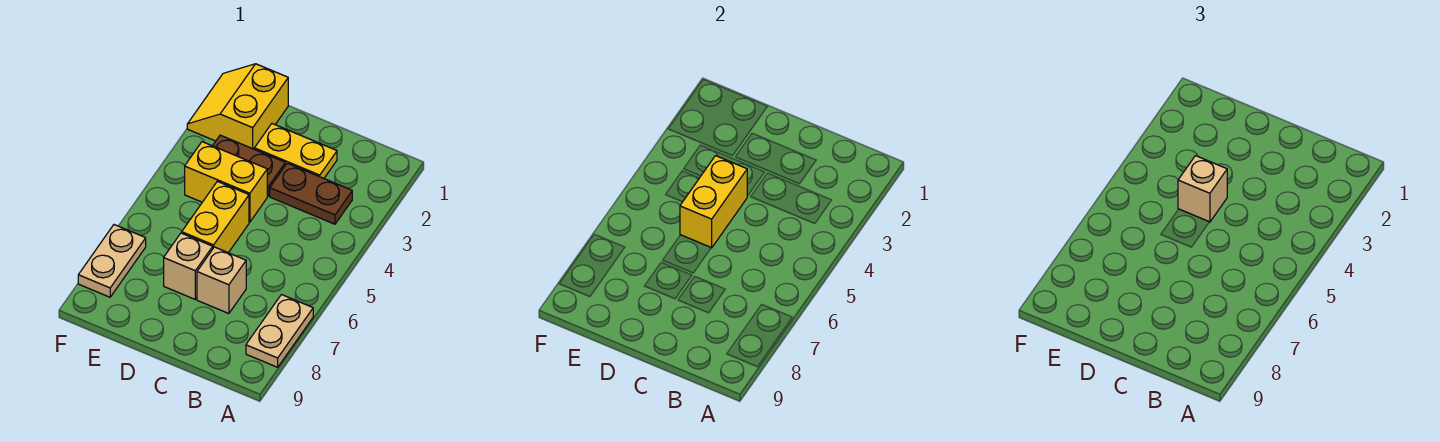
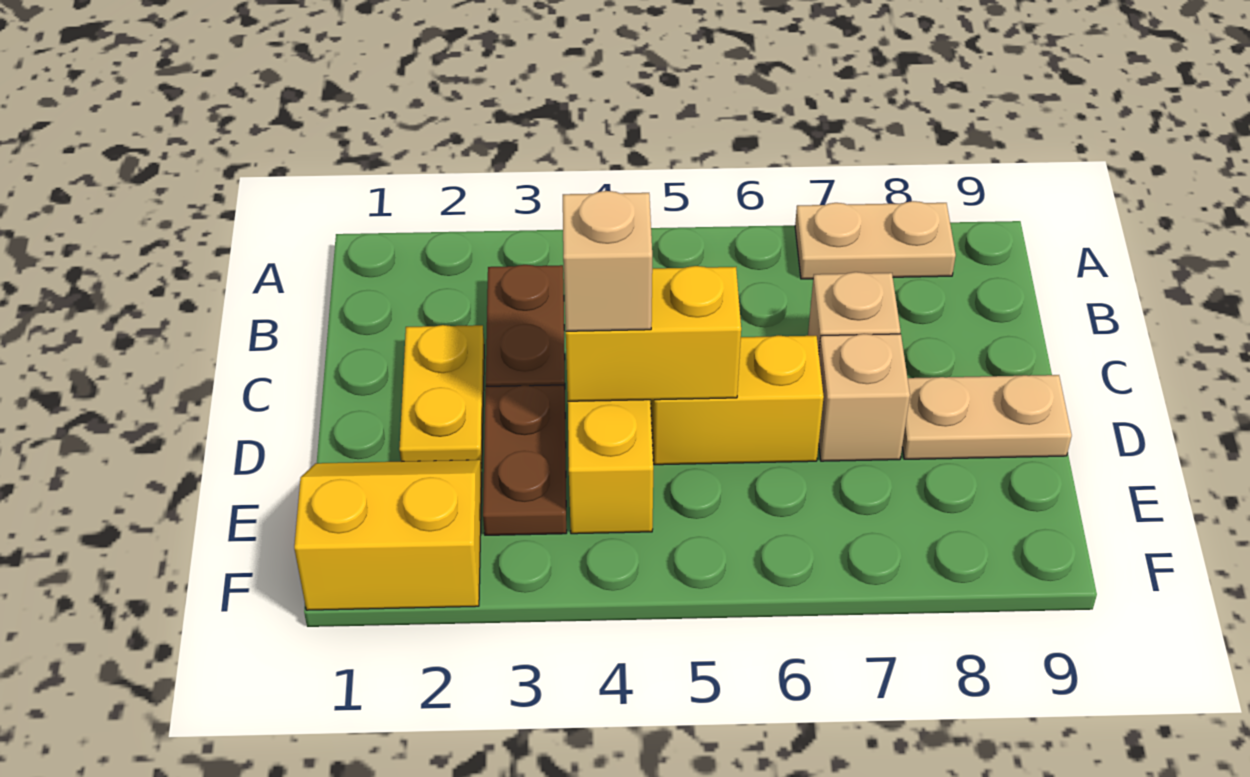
yellow slope E1:F2 level 1 top E -> yellow slope E1:F2 level 1 top F
tan plate F7:F8 level 1 -> tan plate D8:D9 level 1

